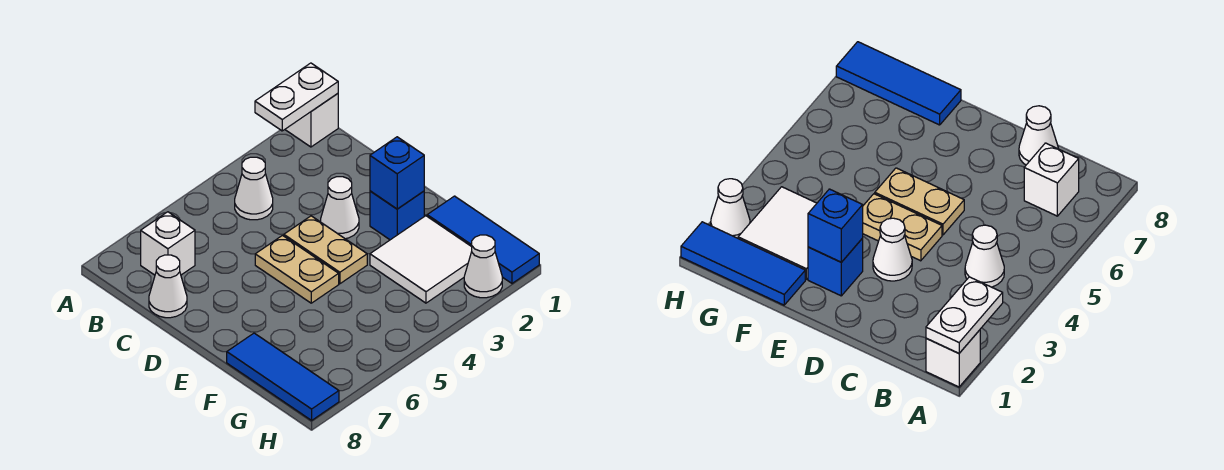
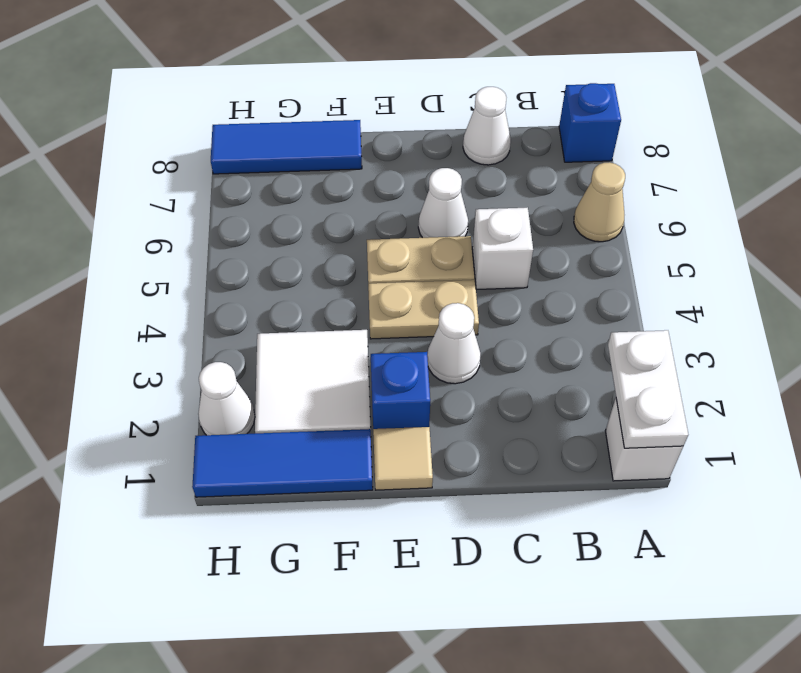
none -> tan cone A6 level 1
white cone B4 level 1 -> white cone D6 level 1
white brick B7 level 1 -> white brick C5 level 1
none -> tan tile E1 level 1
blue brick E2 level 2 -> blue brick A8 level 1

